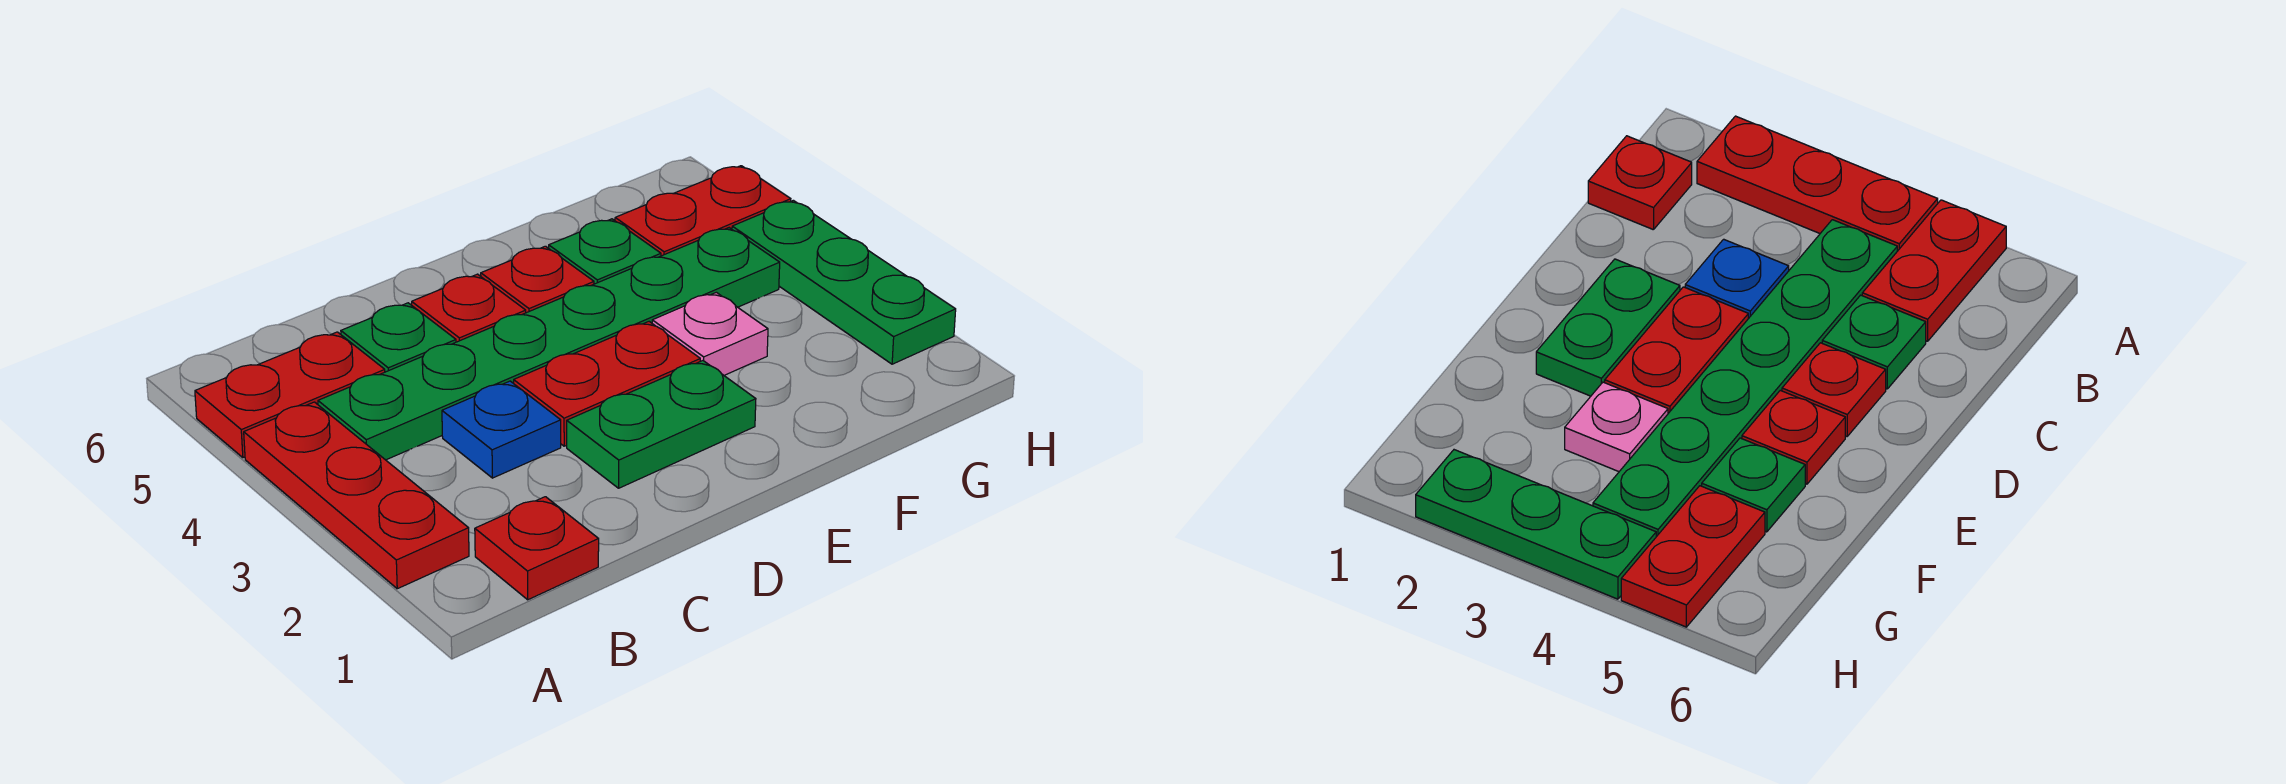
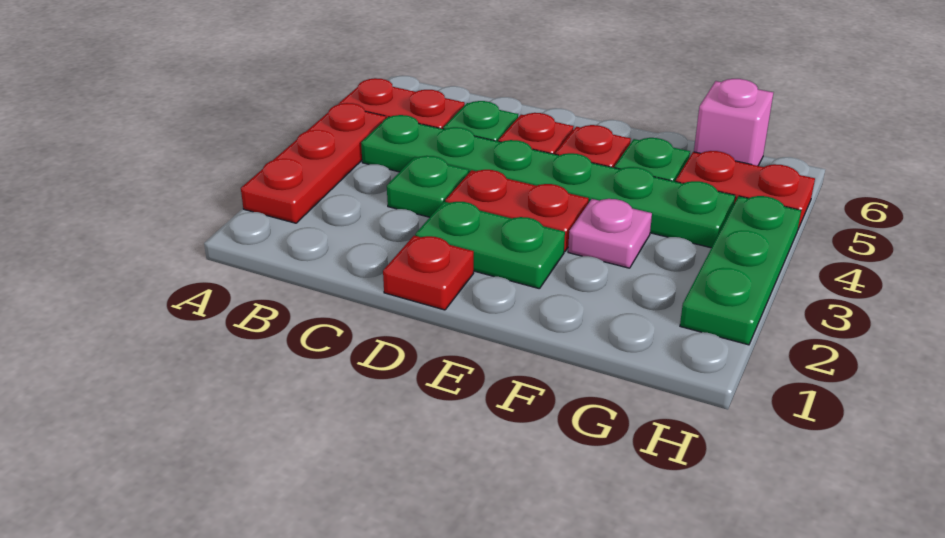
red plate B1 level 1 -> red plate D1 level 1
blue plate C3 level 1 -> green plate C3 level 1
none -> pink brick G6 level 1

